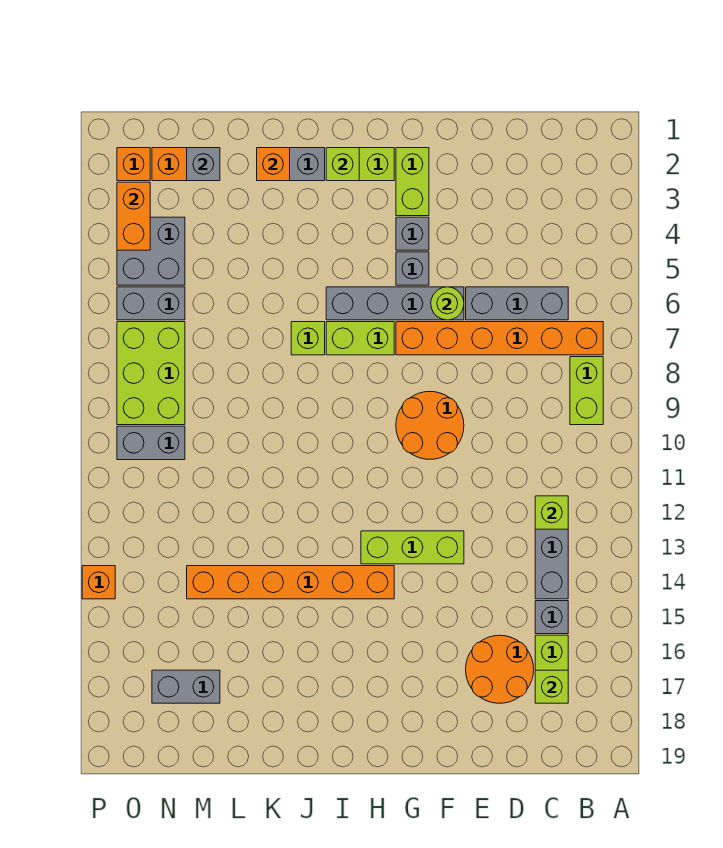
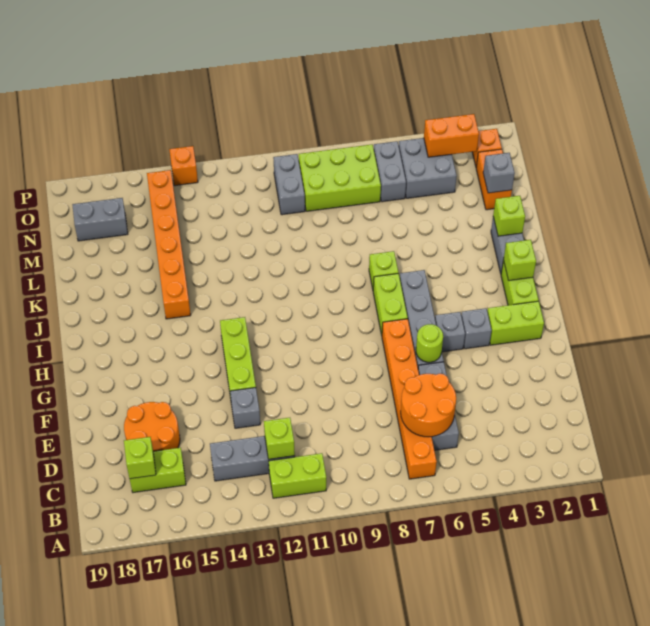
lime brick B8:B9 level 1 -> lime brick B11:B12 level 1
grey brick C15 level 1 -> grey brick E13 level 1
orange round brick F9:G10 level 1 -> orange round brick C6:D7 level 2
orange brick H14:M14 level 1 -> orange brick J15:O15 level 1
orange brick K2 level 2 -> lime brick K2 level 2
grey brick M17:N17 level 1 -> grey brick N17:N18 level 1

